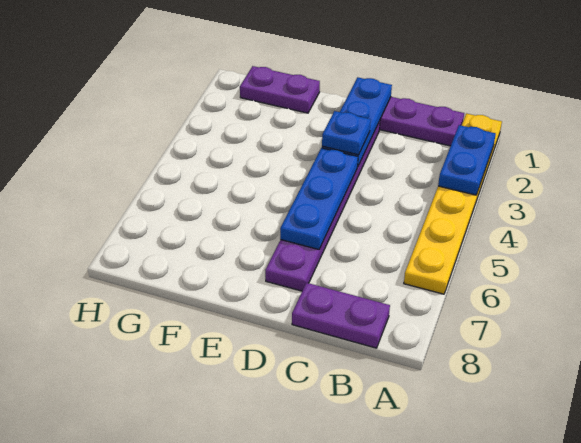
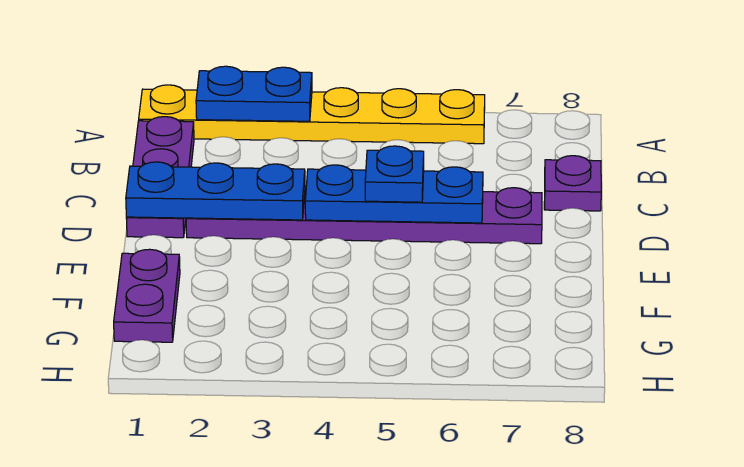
purple plate B8:C8 level 1 -> purple plate C8 level 1
blue plate D3 level 3 -> blue plate D5 level 3

